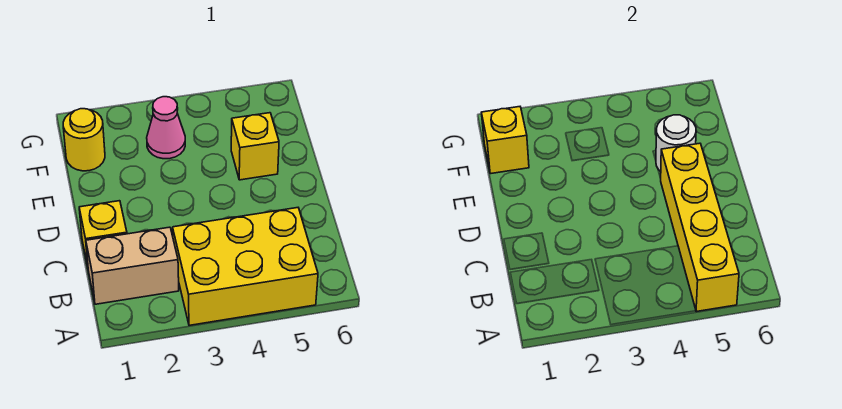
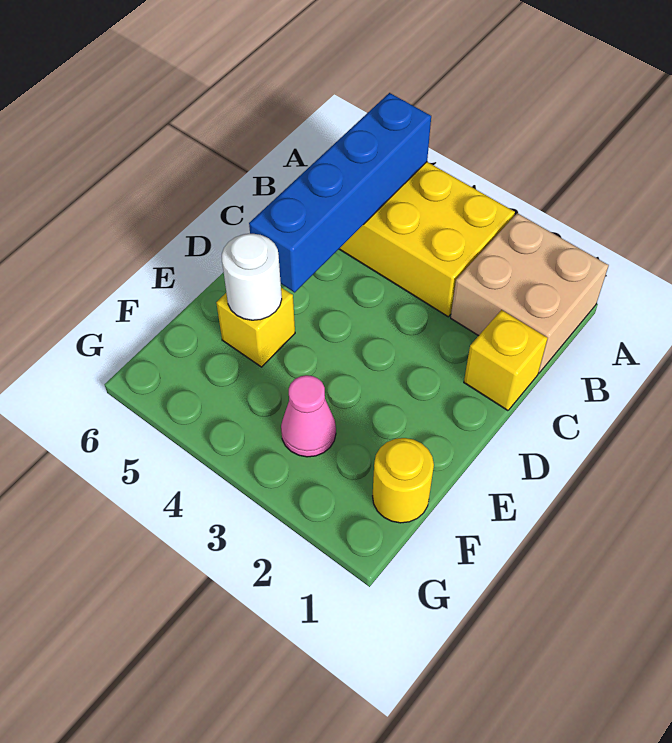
yellow brick A5:D5 level 2 -> blue brick A5:D5 level 2
tan brick B1:B2 level 1 -> tan brick A1:B2 level 1
yellow brick F1 level 2 -> none

